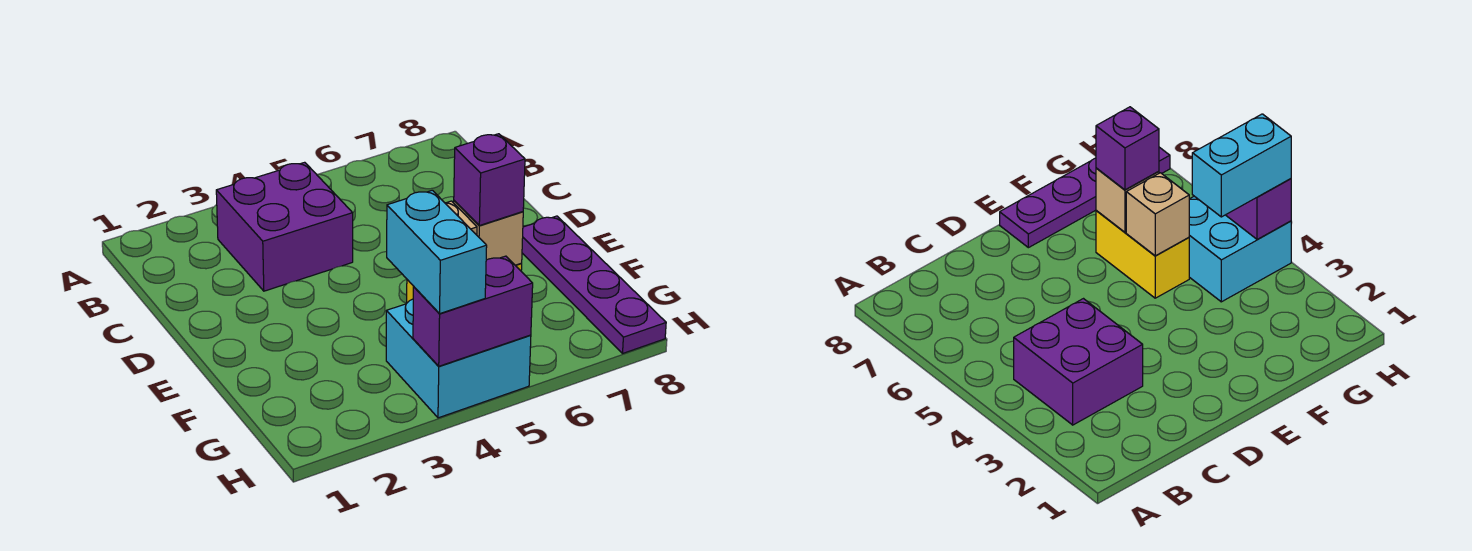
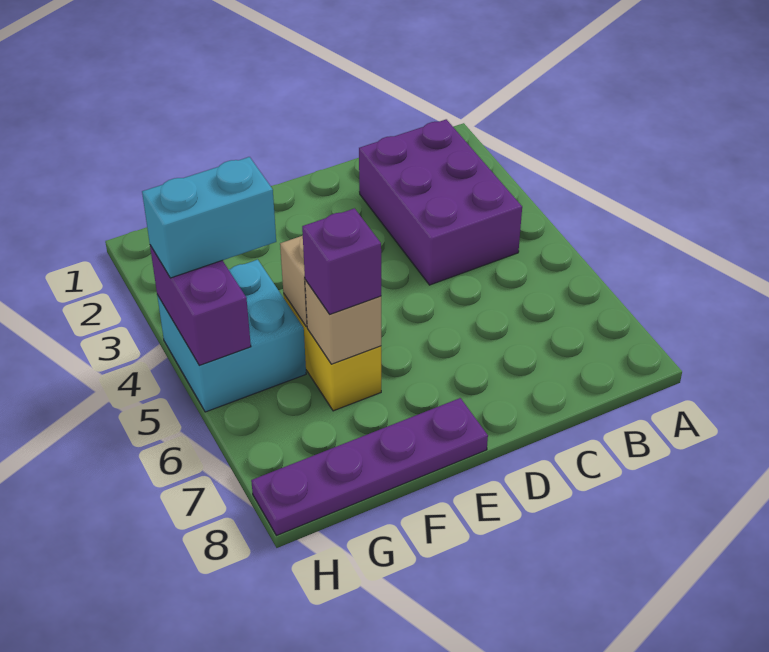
purple brick B3:C4 level 1 -> purple brick B2:C4 level 1

